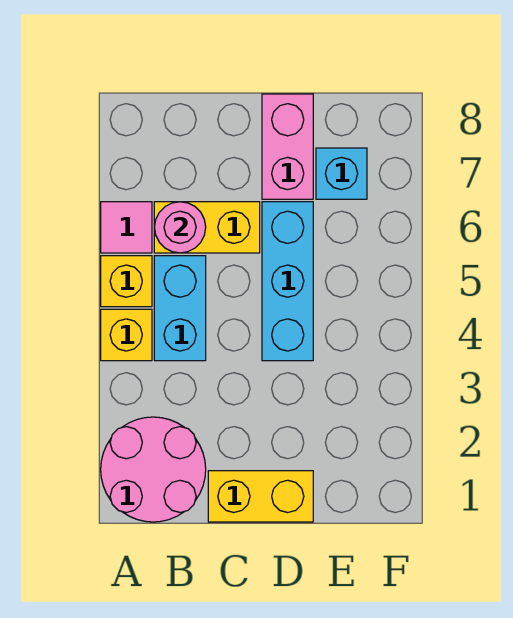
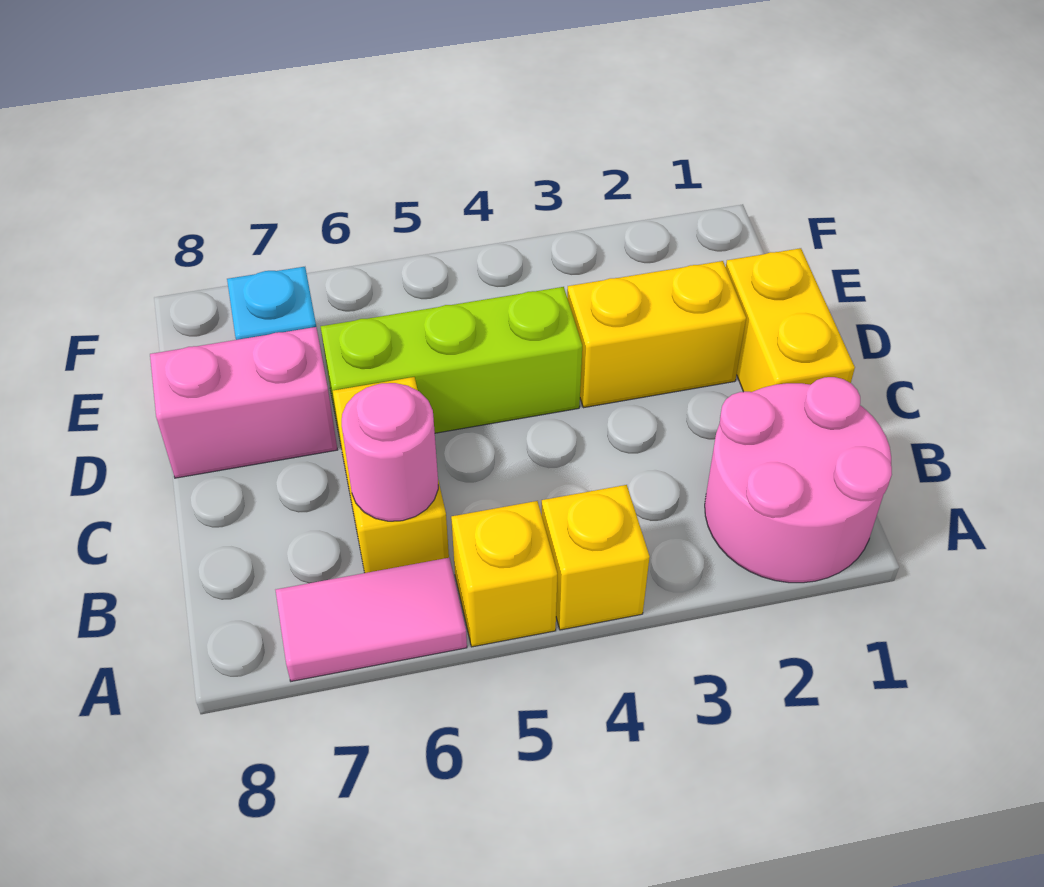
pink tile A6 level 1 -> pink tile A6:A7 level 1
cyan brick B4:B5 level 1 -> none
none -> yellow brick D2:D3 level 1
cyan brick D4:D6 level 1 -> lime brick D4:D6 level 1

